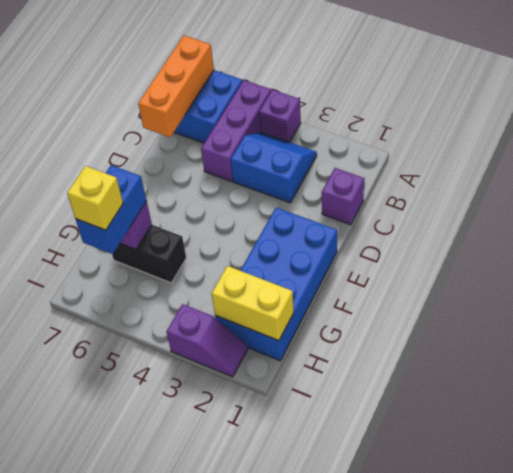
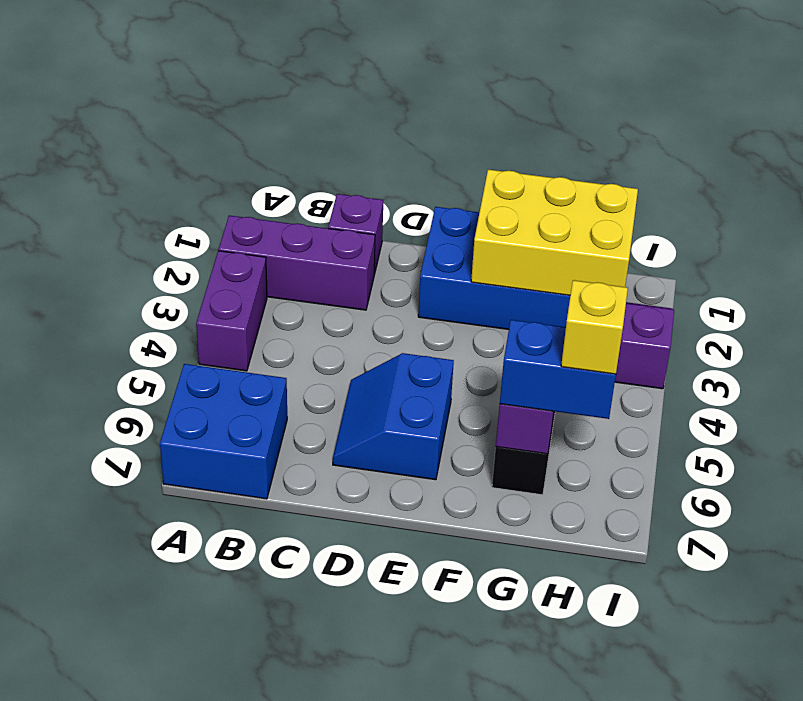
purple brick A4 level 1 -> purple brick A3:A4 level 1
purple brick A5:C5 level 1 -> purple brick A2:C2 level 1
orange brick A7:C7 level 2 -> none
blue slope B3:C4 level 1 top C -> blue slope D5:E6 level 1 top E
yellow brick H1:H2 level 2 -> yellow brick F1:H2 level 2

